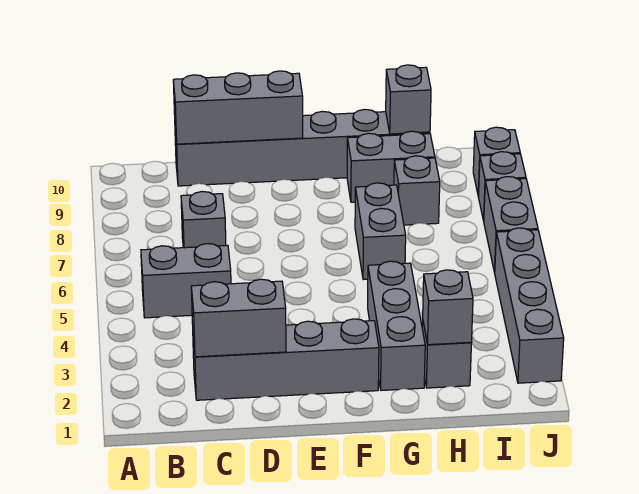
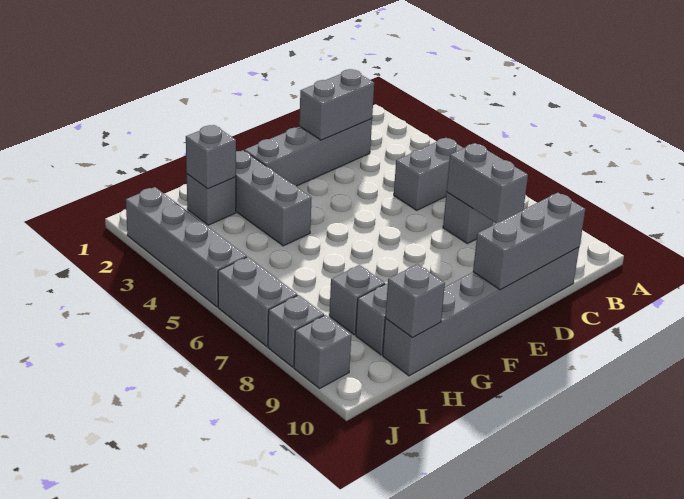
grey brick G6:G7 level 1 -> grey brick C7:C8 level 2

